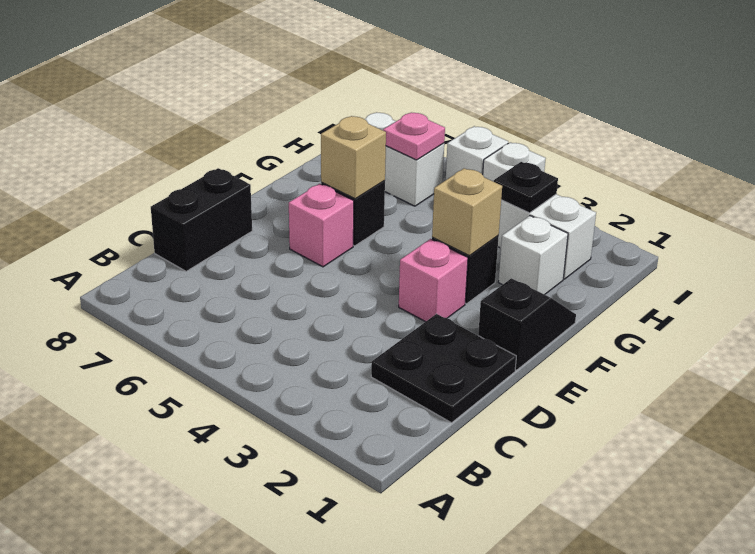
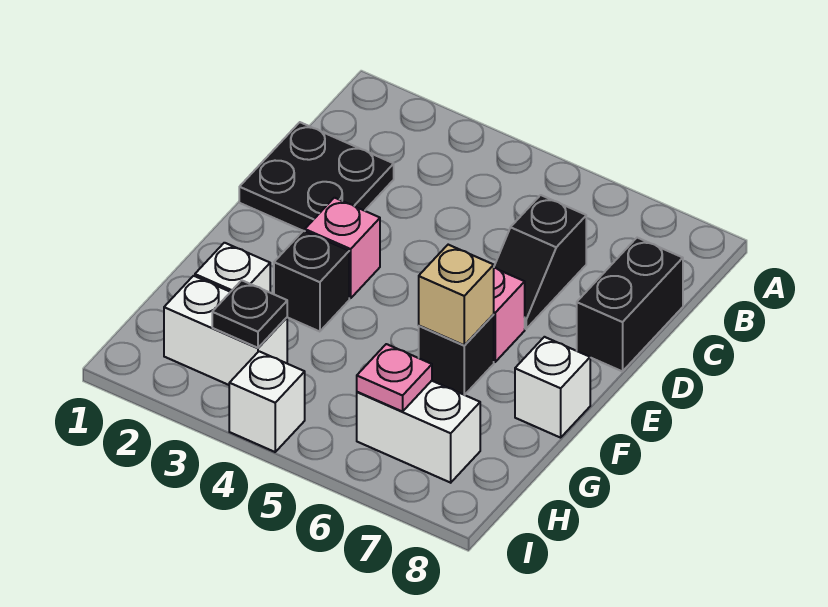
black slope E1:F1 level 1 top E -> black slope C6:D6 level 1 top C
tan brick F3 level 2 -> none
white brick I5 level 1 -> white brick F8 level 1

